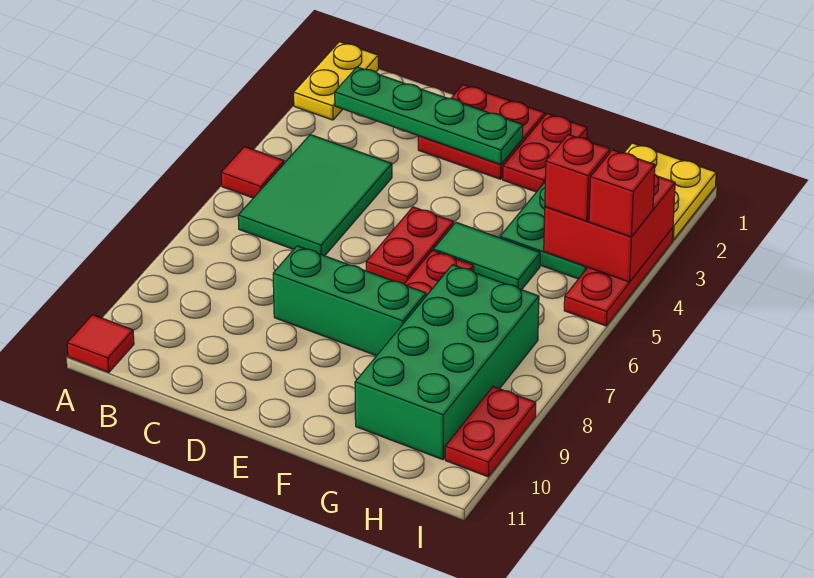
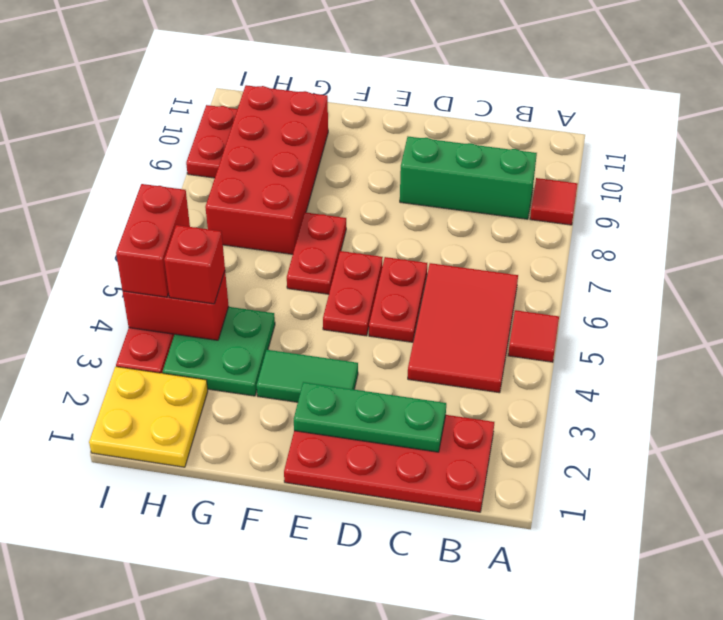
yellow plate A1:A2 level 1 -> none
red tile A11 level 1 -> red tile A9 level 1
green plate B2:E2 level 2 -> green plate C2:E2 level 2
green tile B4:C6 level 1 -> red tile B4:C6 level 1
red plate D1:E2 level 1 -> red plate B1:E2 level 1
green brick D8:F8 level 1 -> green brick B9:D9 level 1
red plate F1:F2 level 1 -> red plate D5:D6 level 1
green tile F5:G5 level 1 -> green tile E3:F3 level 1
green brick G7:H10 level 1 -> red brick G7:H10 level 1
red brick H3:I4 level 2 -> red brick H4:I4 level 2
red brick I4 level 3 -> red brick I4:I5 level 3

